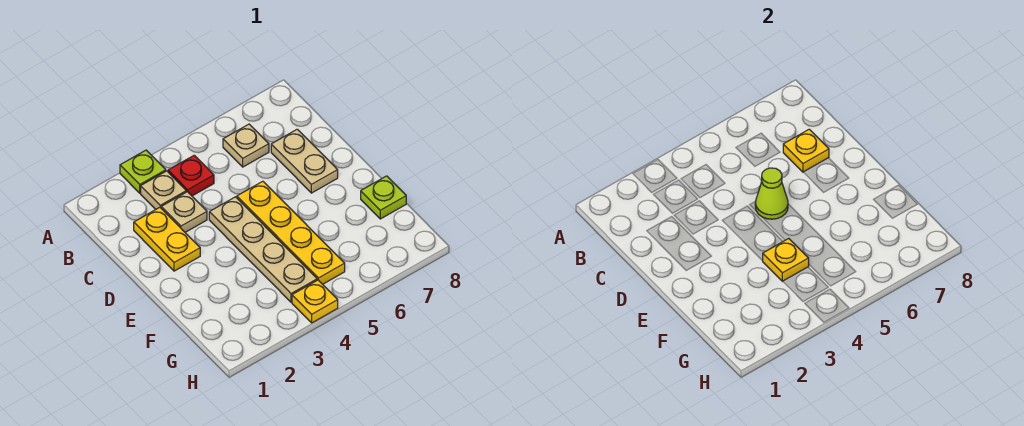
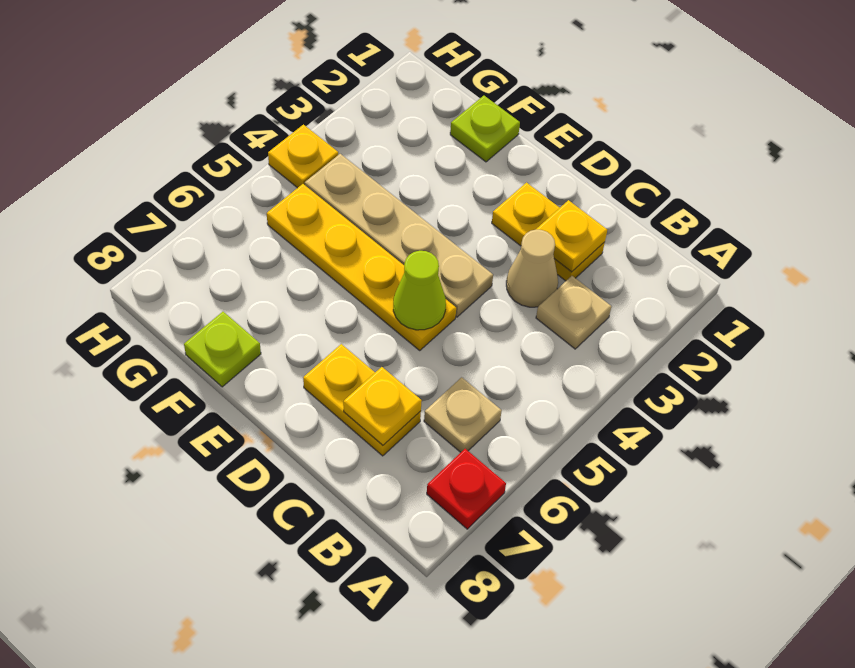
lime plate A3 level 1 -> lime plate F1 level 1
red plate B4 level 1 -> red plate A7 level 1
tan plate C3 level 1 -> tan cone C3 level 1
tan plate C7:D7 level 1 -> yellow plate C7:D7 level 1
yellow plate F4 level 2 -> yellow plate C2 level 2

